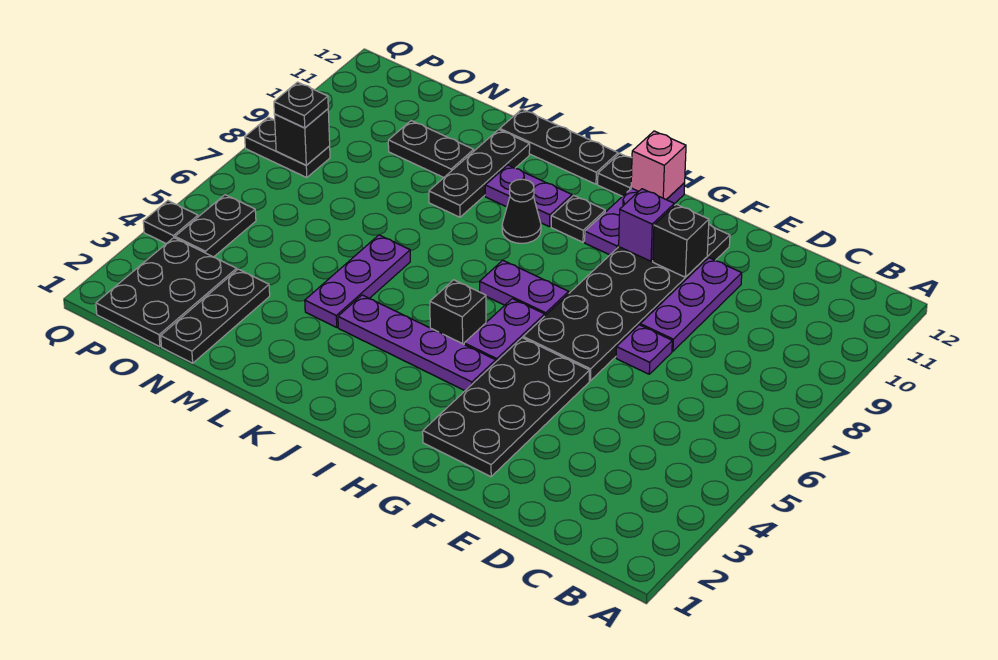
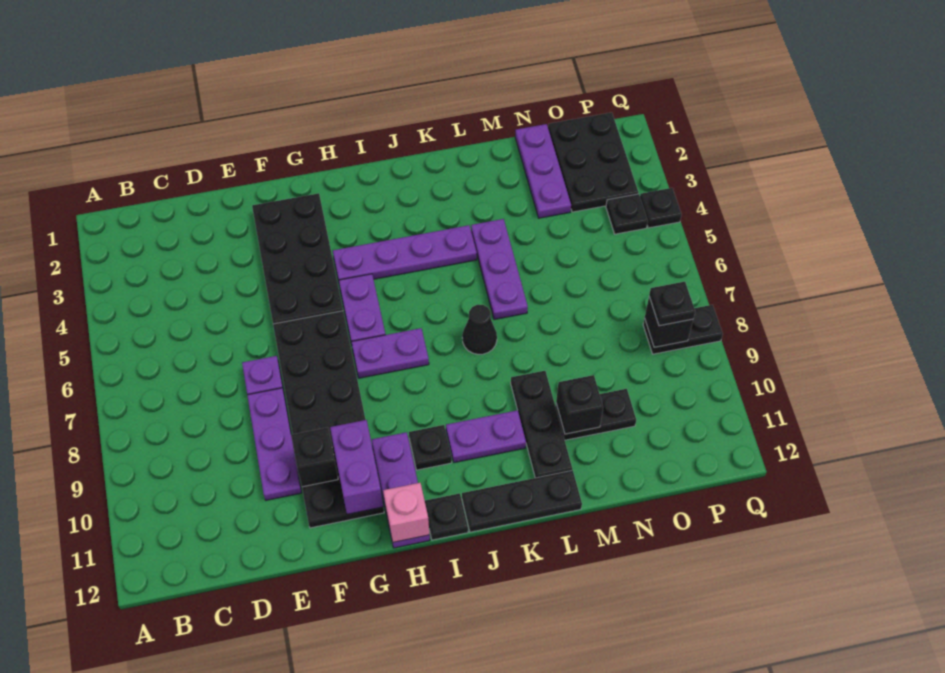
purple brick G10 level 2 -> purple brick G10:G11 level 2
black brick I5 level 1 -> black brick M10 level 2
black cone J9 level 1 -> black cone K7 level 1
black plate N1:N3 level 1 -> purple plate N1:N3 level 1
black plate P4:P5 level 1 -> black plate P4 level 1

